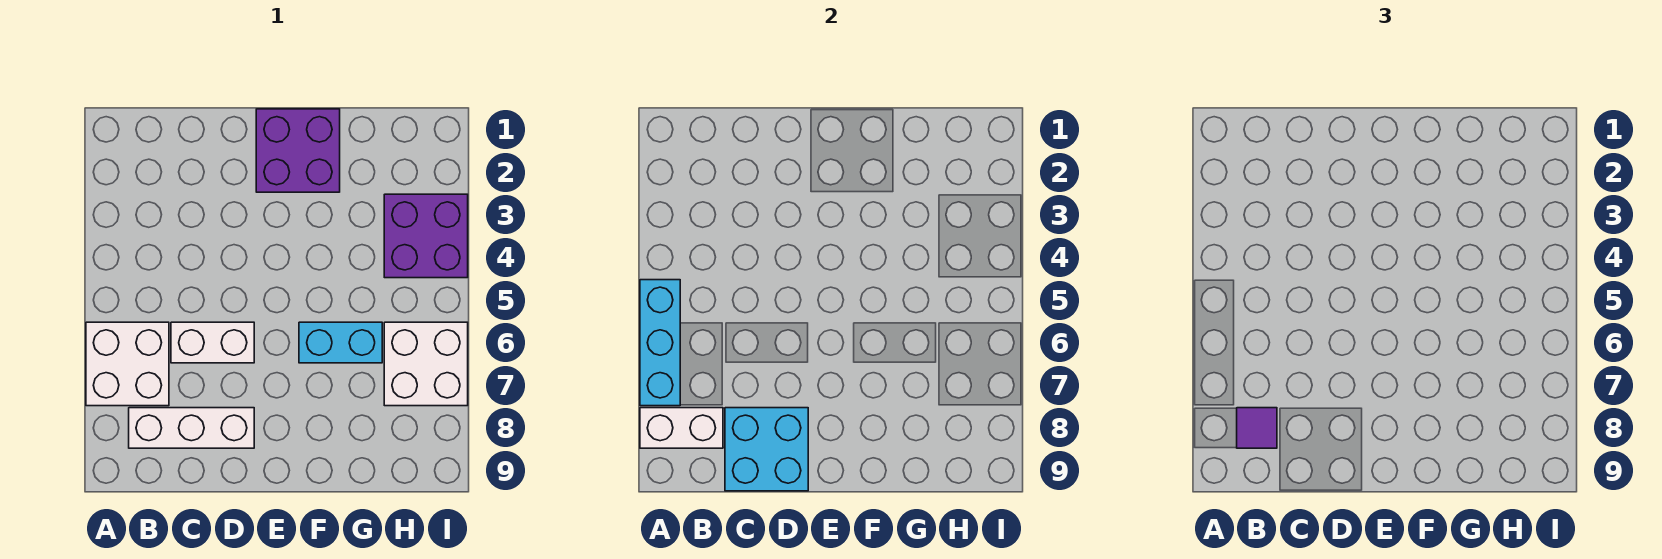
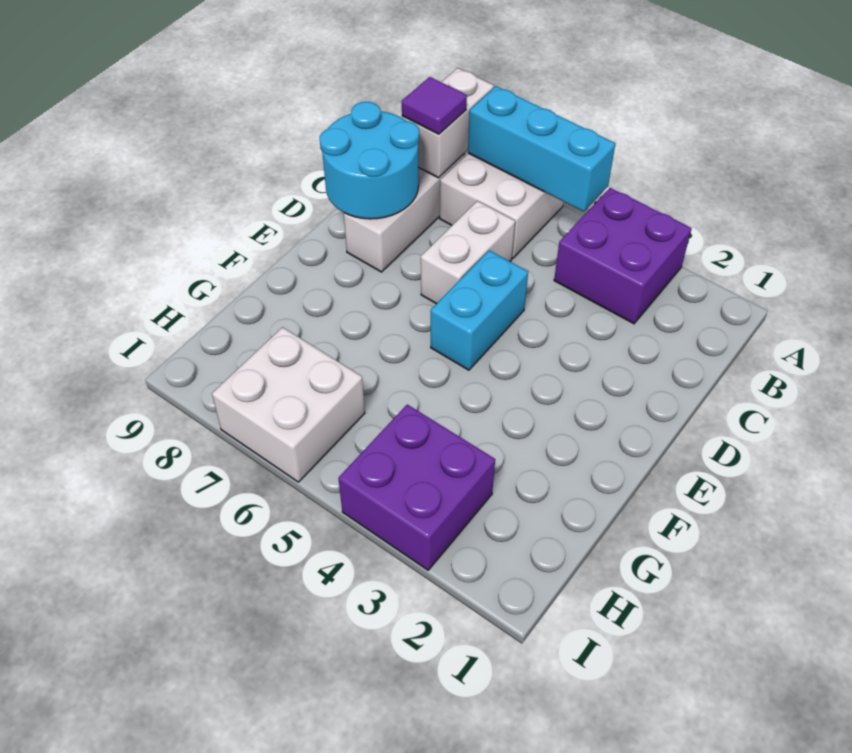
cyan brick C8:D9 level 2 -> cyan round brick C8:D9 level 2
purple brick E1:F2 level 1 -> purple brick A3:B4 level 1
cyan brick F6:G6 level 1 -> cyan brick D5:E5 level 1

